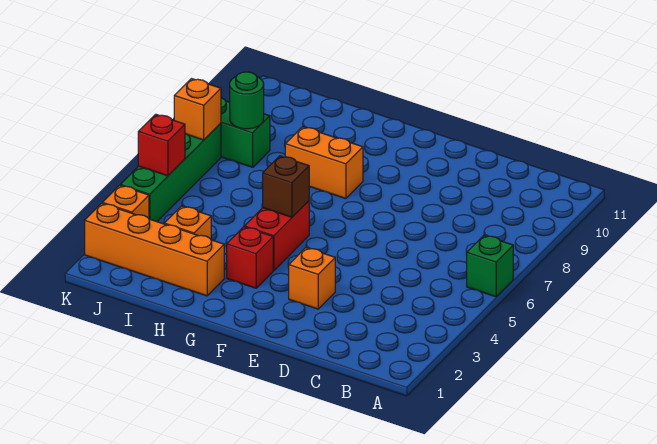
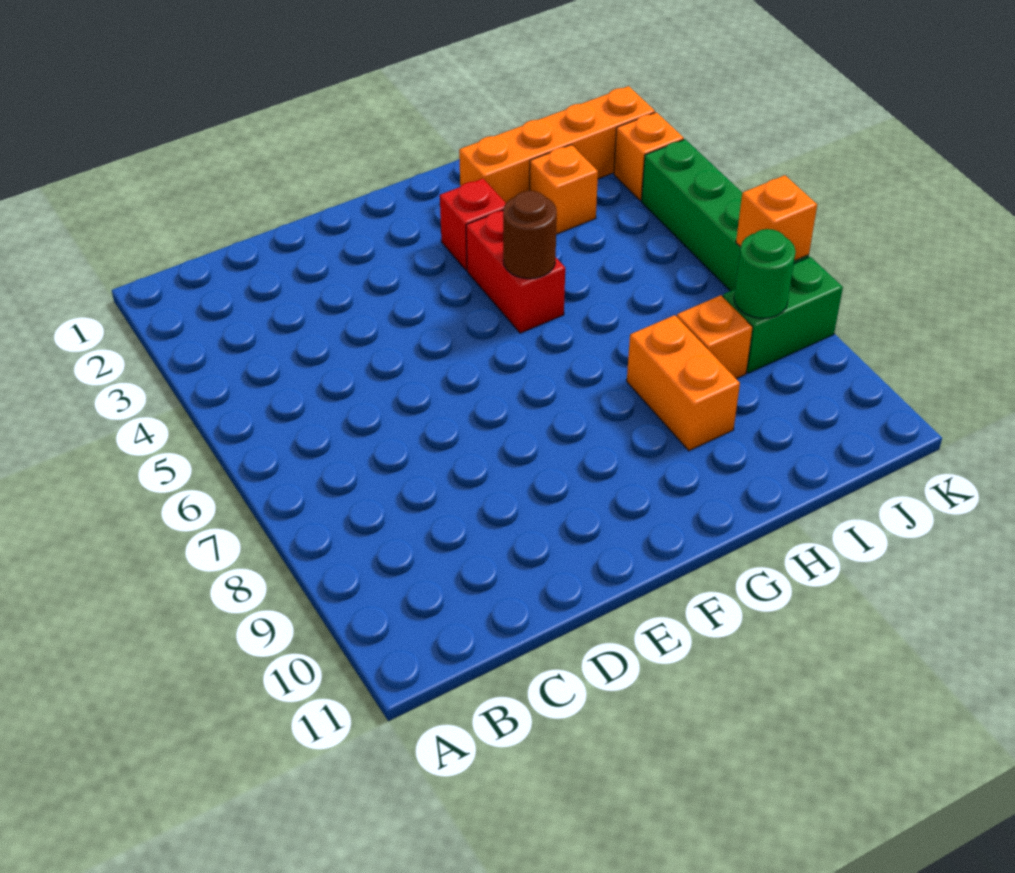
green brick A6 level 1 -> none
orange brick E3 level 1 -> orange brick I8 level 1
brown brick G5 level 2 -> brown round brick G5 level 2
orange brick G8:H8 level 1 -> orange brick H8:H9 level 1
red brick K5 level 2 -> none

